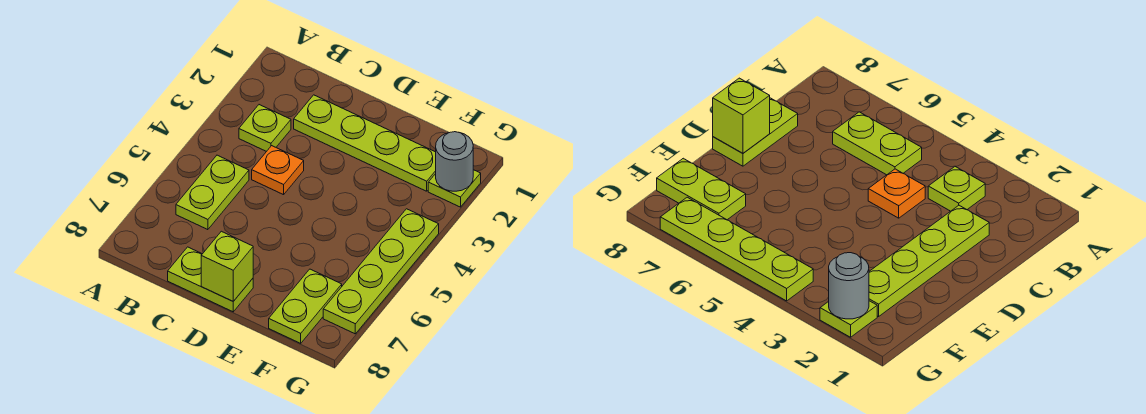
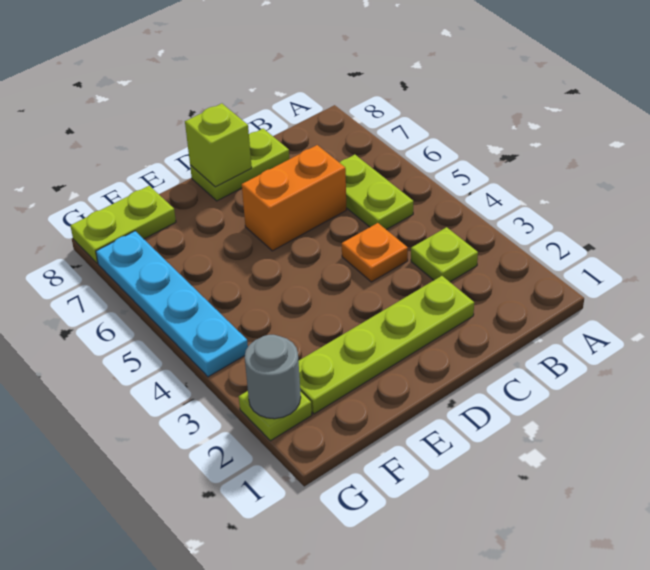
none -> orange brick C6:D6 level 1
lime plate F7:F8 level 1 -> lime plate F8:G8 level 1
lime plate G4:G7 level 1 -> cyan plate G4:G7 level 1

